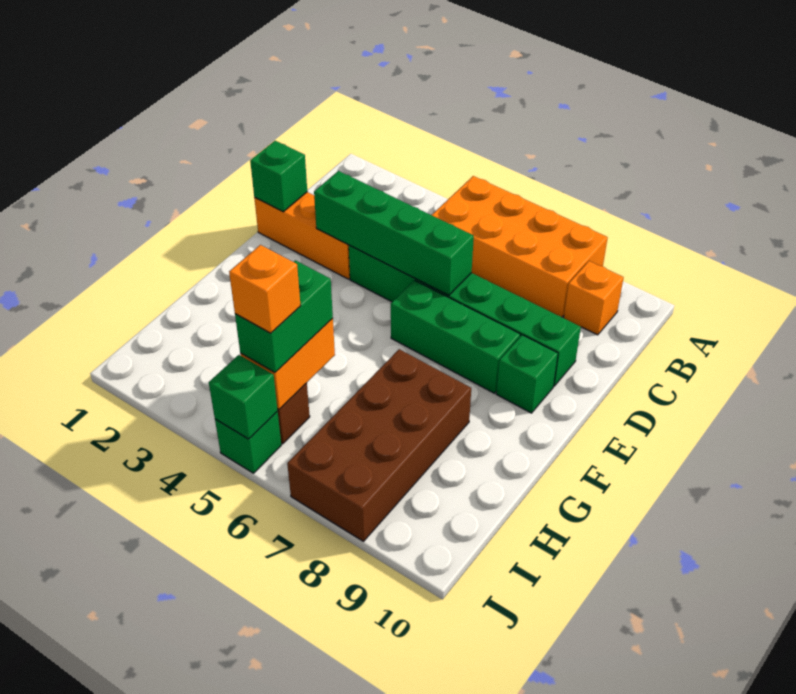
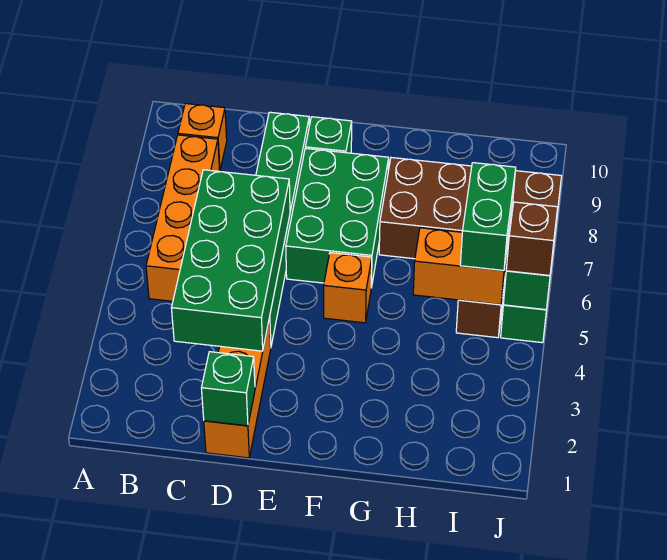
orange brick A5:B8 level 1 -> orange brick B5:B8 level 1
green brick D3:D6 level 2 -> green brick C3:D6 level 2
green brick E6:E8 level 1 -> green brick E6:F8 level 1
green brick H5:I5 level 3 -> green brick I5:I6 level 3
orange brick I5 level 4 -> orange brick F5 level 1
none -> brown brick J5 level 3

